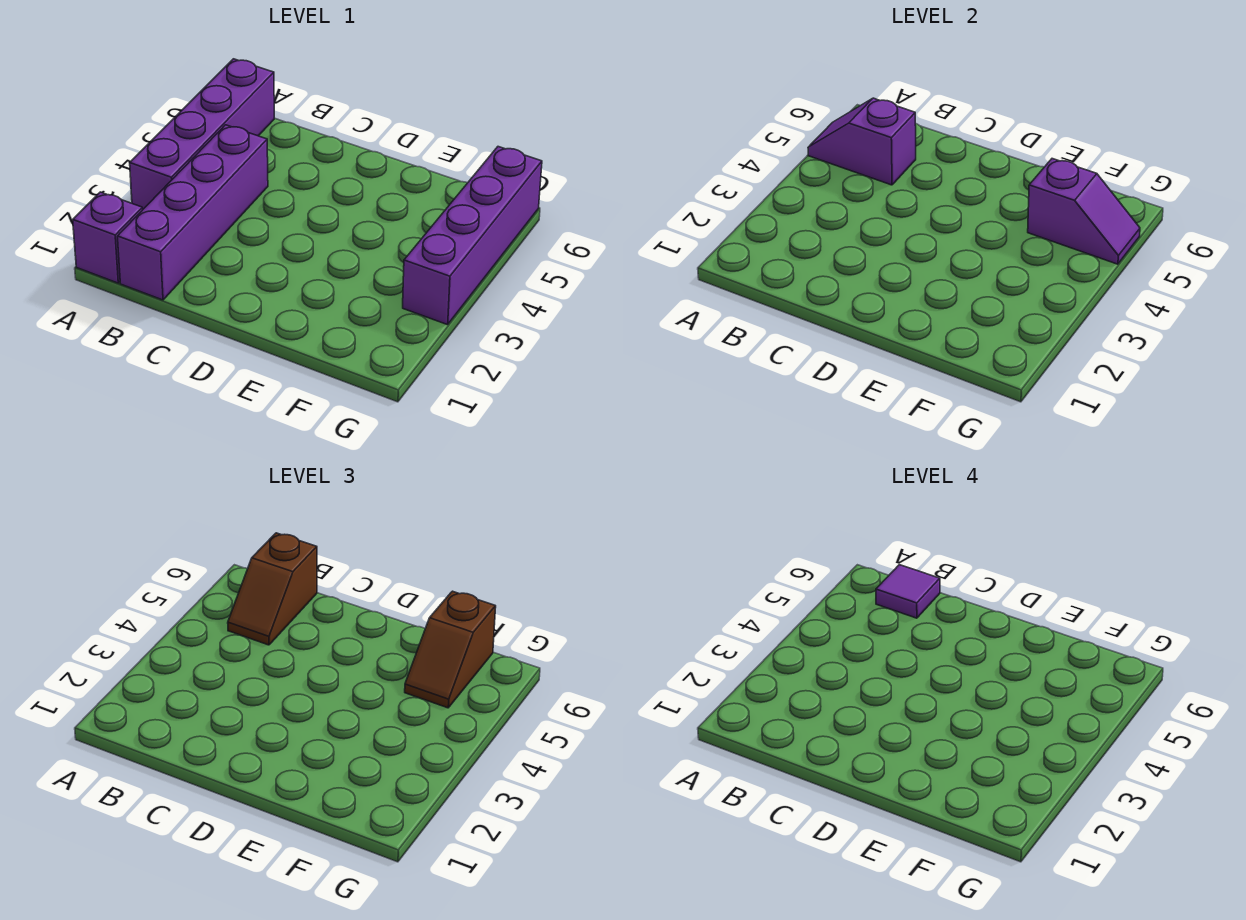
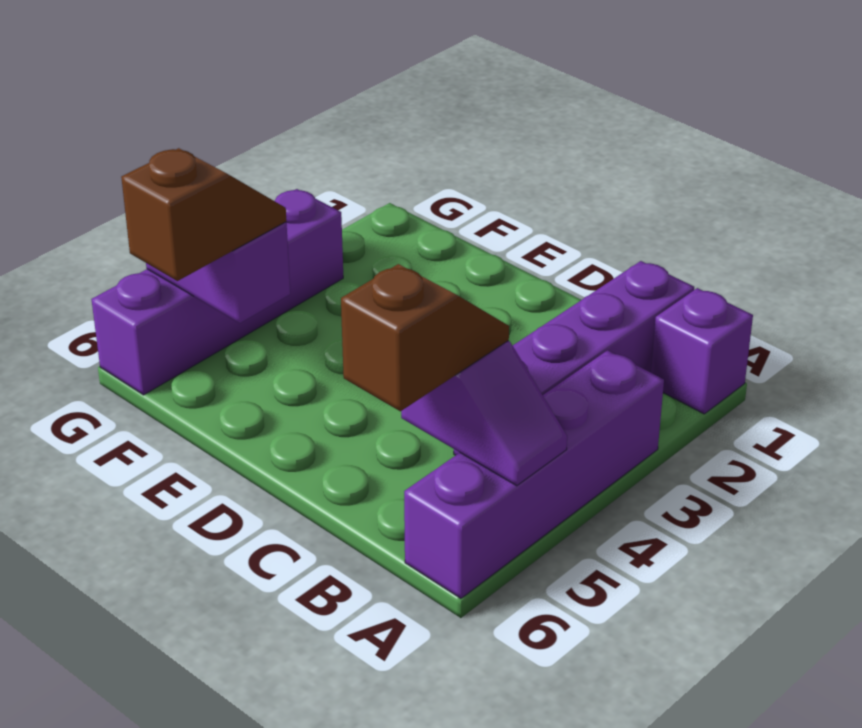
purple tile B6 level 4 -> none

